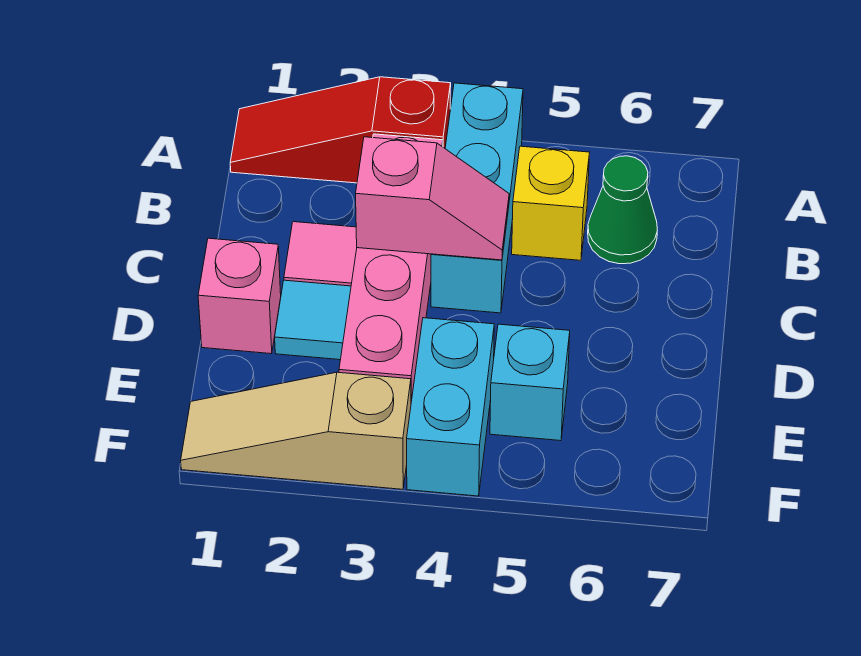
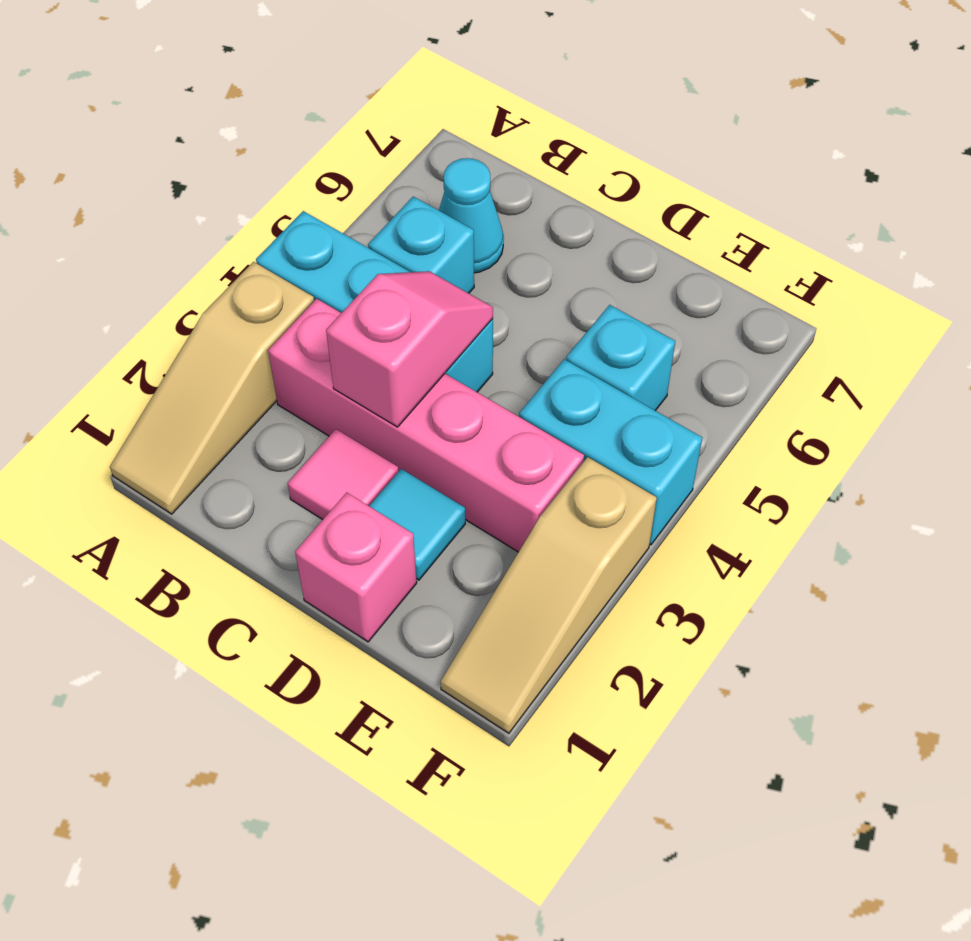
red slope A1:A3 level 1 top 3 -> tan slope A1:A3 level 1 top 3
yellow brick B5 level 1 -> cyan brick B5 level 1
green cone B6 level 1 -> cyan cone B6 level 1

